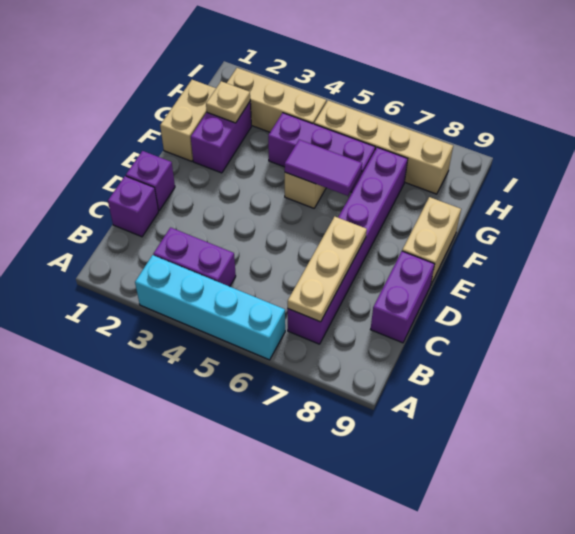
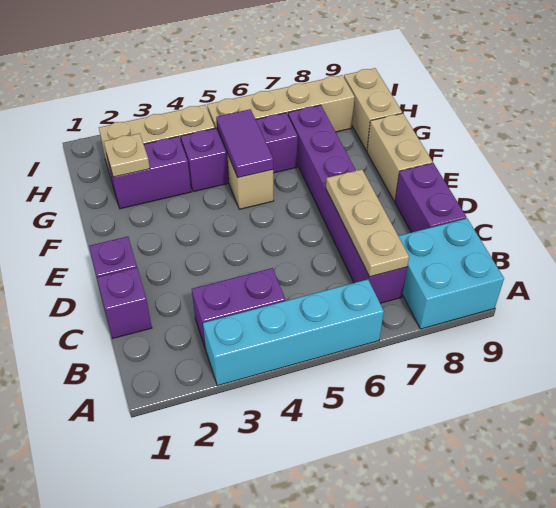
none -> cyan brick A8:B9 level 1
tan brick F1:G1 level 1 -> tan brick G9:H9 level 1
purple brick F2:G2 level 1 -> purple brick G2:G3 level 1
purple tile F5:F6 level 2 -> purple tile F5:G5 level 2

